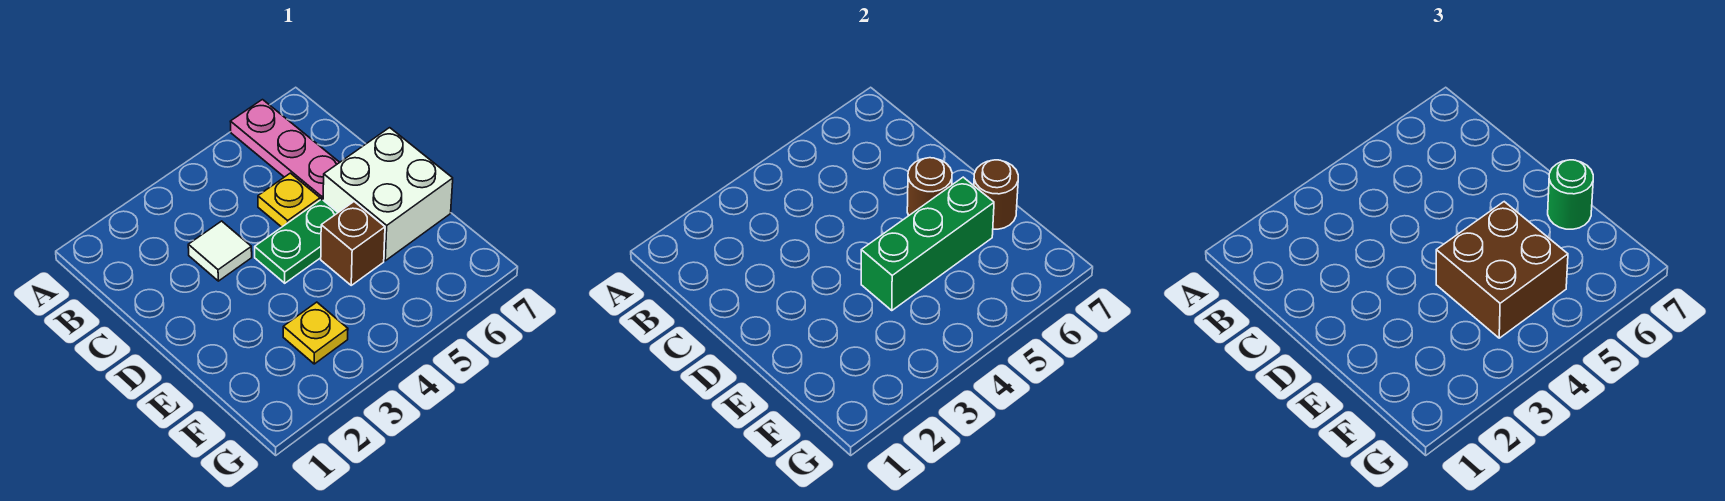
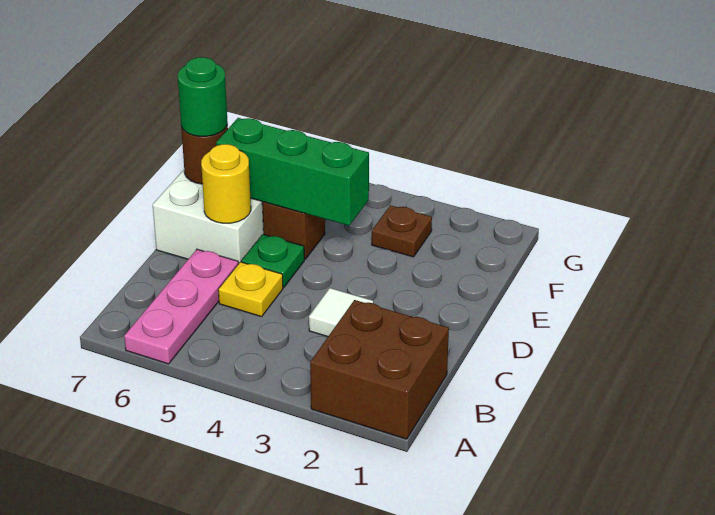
green plate D4:D5 level 1 -> green plate D5 level 1
brown round brick D6 level 2 -> yellow round brick D6 level 2
brown brick E4:F5 level 3 -> brown brick A1:B2 level 1
yellow plate F3 level 1 -> brown plate F3 level 1

